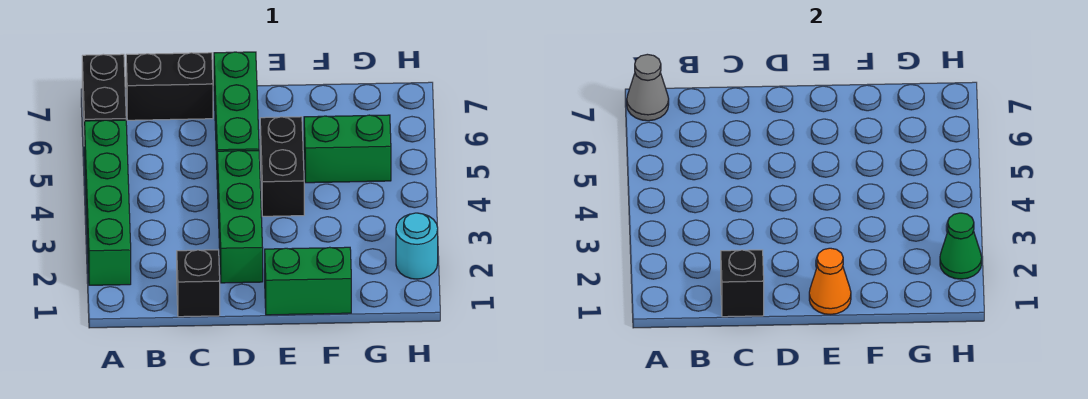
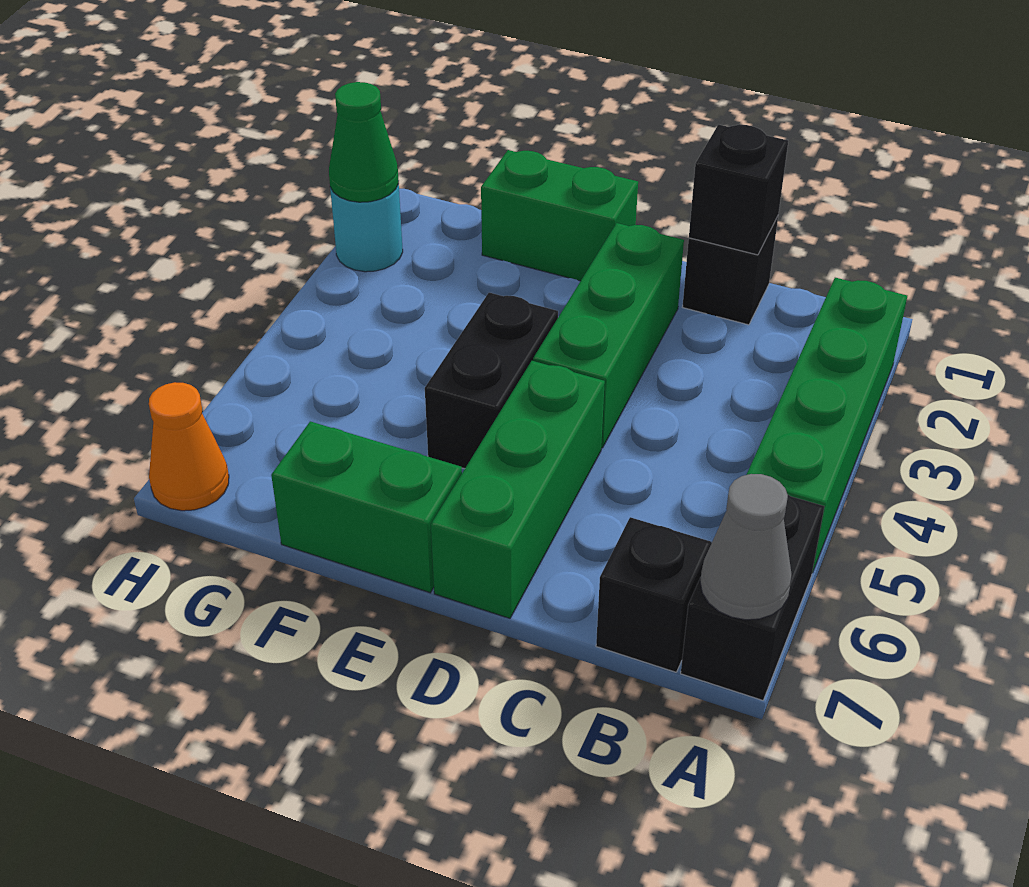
black brick B7:C7 level 1 -> black brick B7 level 1
orange cone E1 level 2 -> orange cone H7 level 1
green brick F5:G5 level 1 -> green brick E7:F7 level 1

